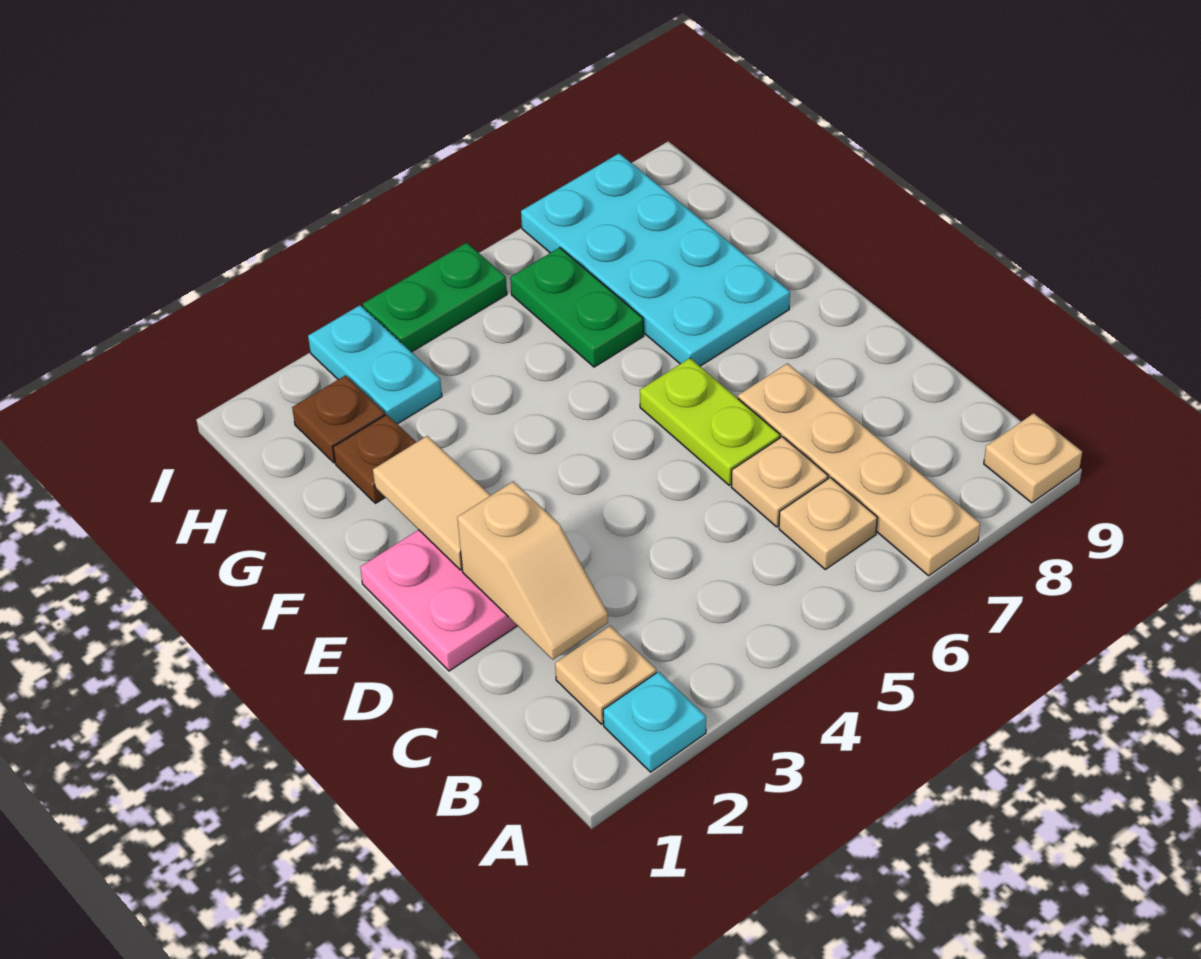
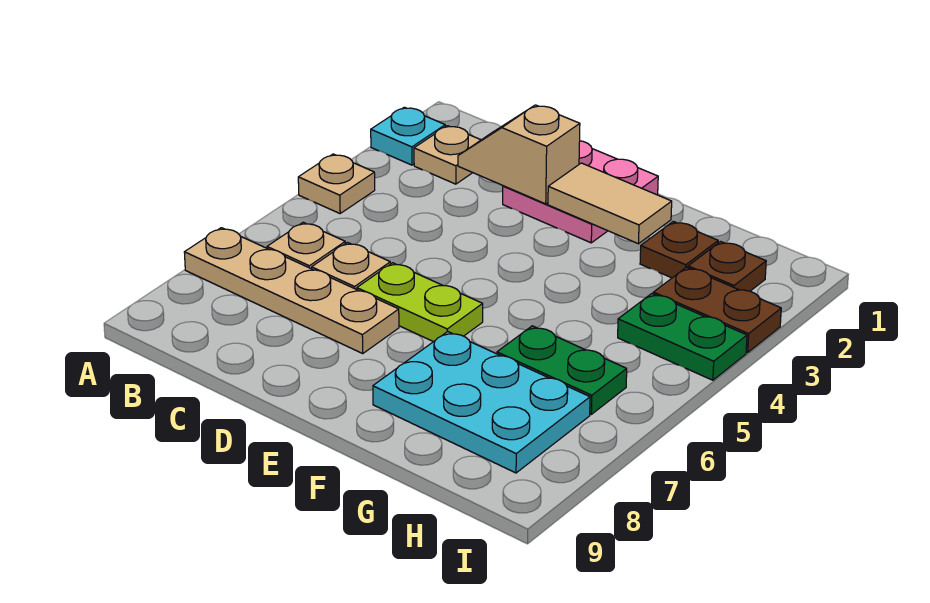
tan plate A9 level 1 -> tan plate A4 level 1
cyan plate F7:I8 level 1 -> cyan plate F7:H8 level 1
cyan plate H3:I3 level 1 -> brown plate H3:I3 level 1
green plate I4:I5 level 1 -> green plate H4:I4 level 1

